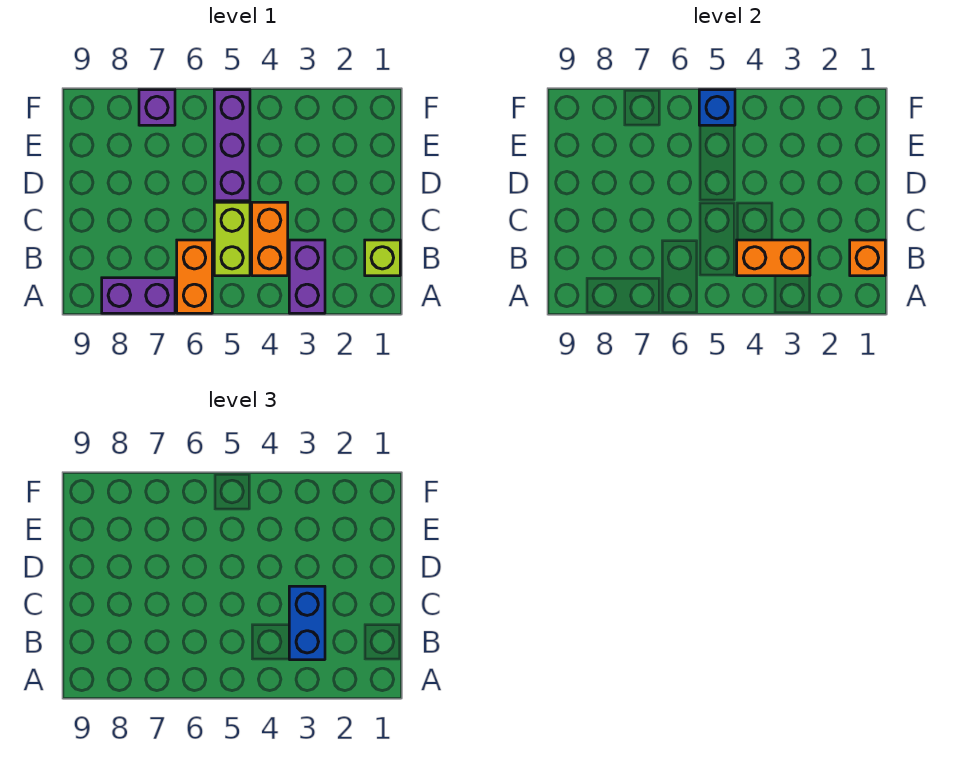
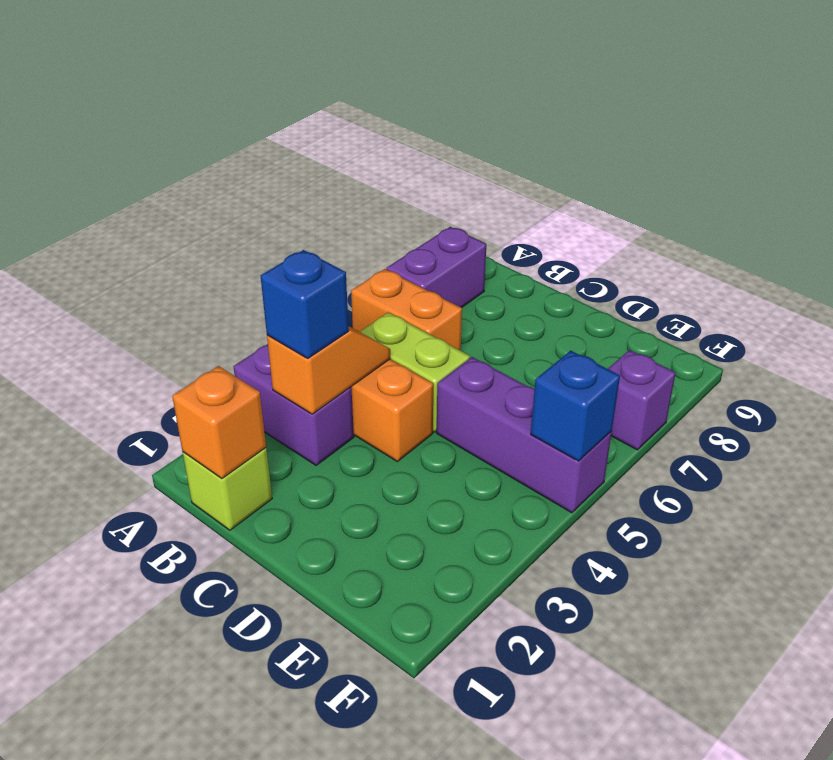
orange brick B3:B4 level 2 -> orange slope B3:B4 level 2 top 3
blue brick B3:C3 level 3 -> blue brick B3 level 3

